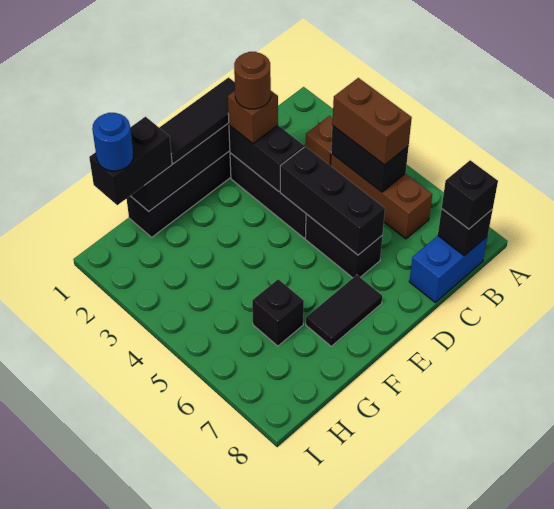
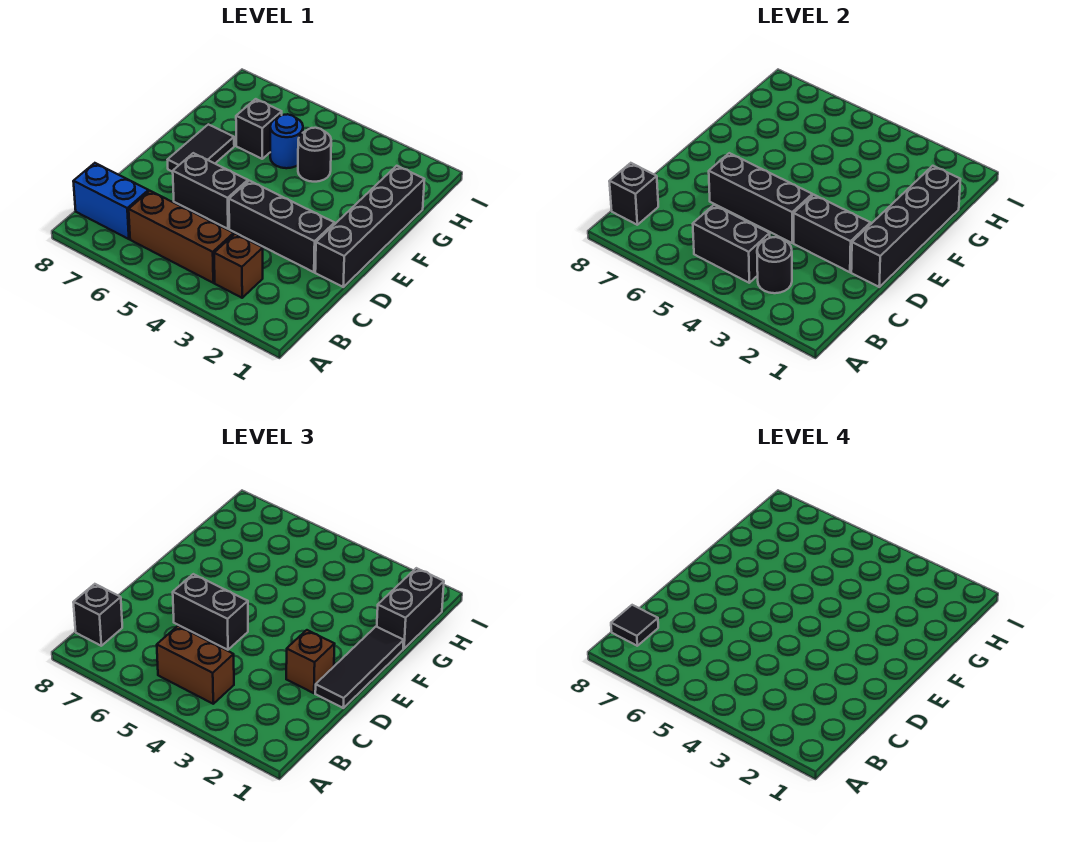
none -> black round brick B3 level 2
blue brick B8:C8 level 1 -> blue brick B7:B8 level 1
none -> black tile B8 level 4
brown round brick D2 level 4 -> none
none -> black brick D5:D6 level 3
none -> black round brick G4 level 1
blue round brick H1 level 4 -> blue round brick G5 level 1

